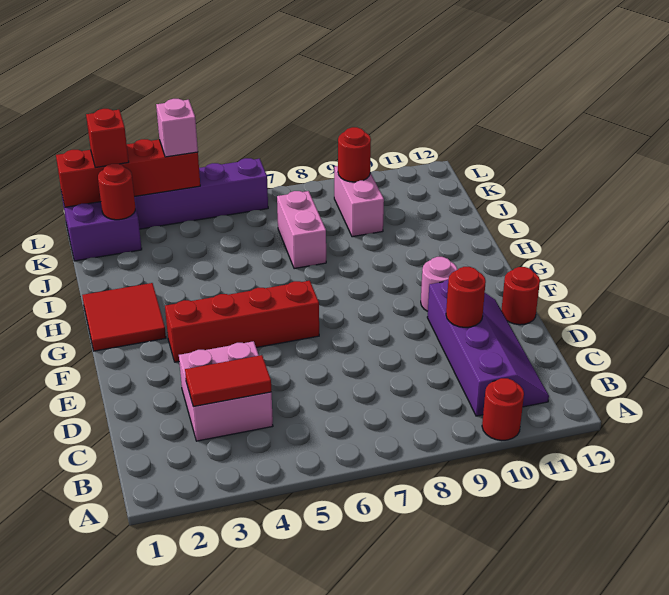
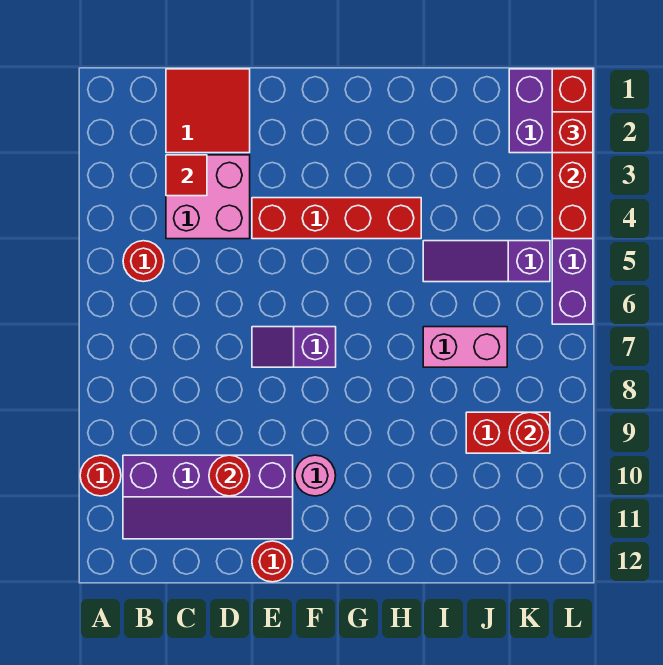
red tile C3:C4 level 2 -> red tile C3 level 2
none -> purple slope E7:F7 level 1 top F
red brick F3:F6 level 1 -> red brick E4:H4 level 1
red tile G1:H2 level 1 -> red tile C1:D2 level 1
none -> purple slope I5:K5 level 1 top K
pink brick J9:K9 level 1 -> red brick J9:K9 level 1
red round brick K2 level 2 -> red round brick B5 level 1
pink brick L4 level 3 -> none

